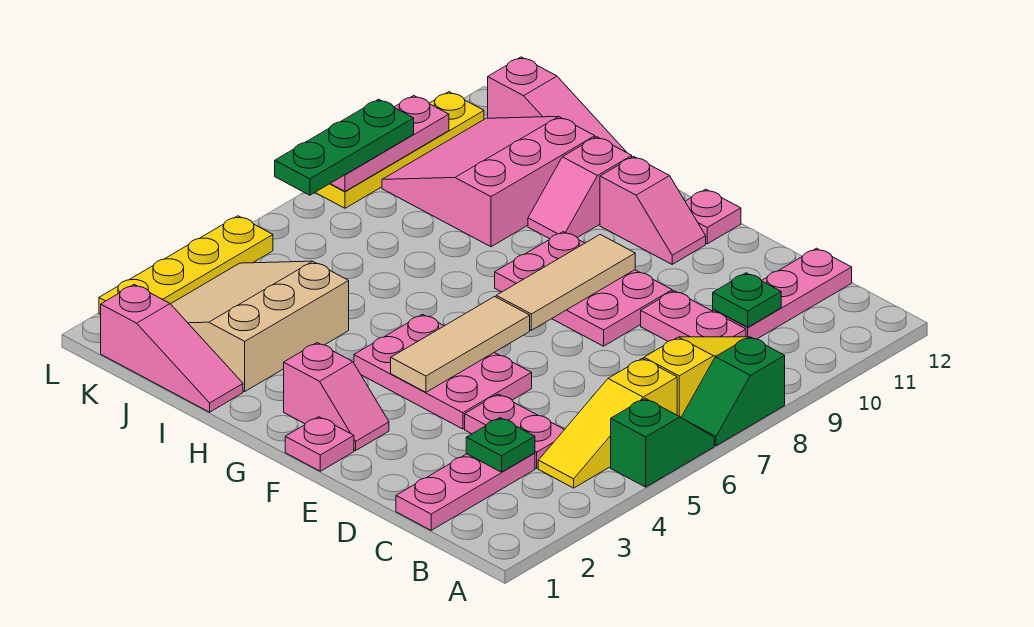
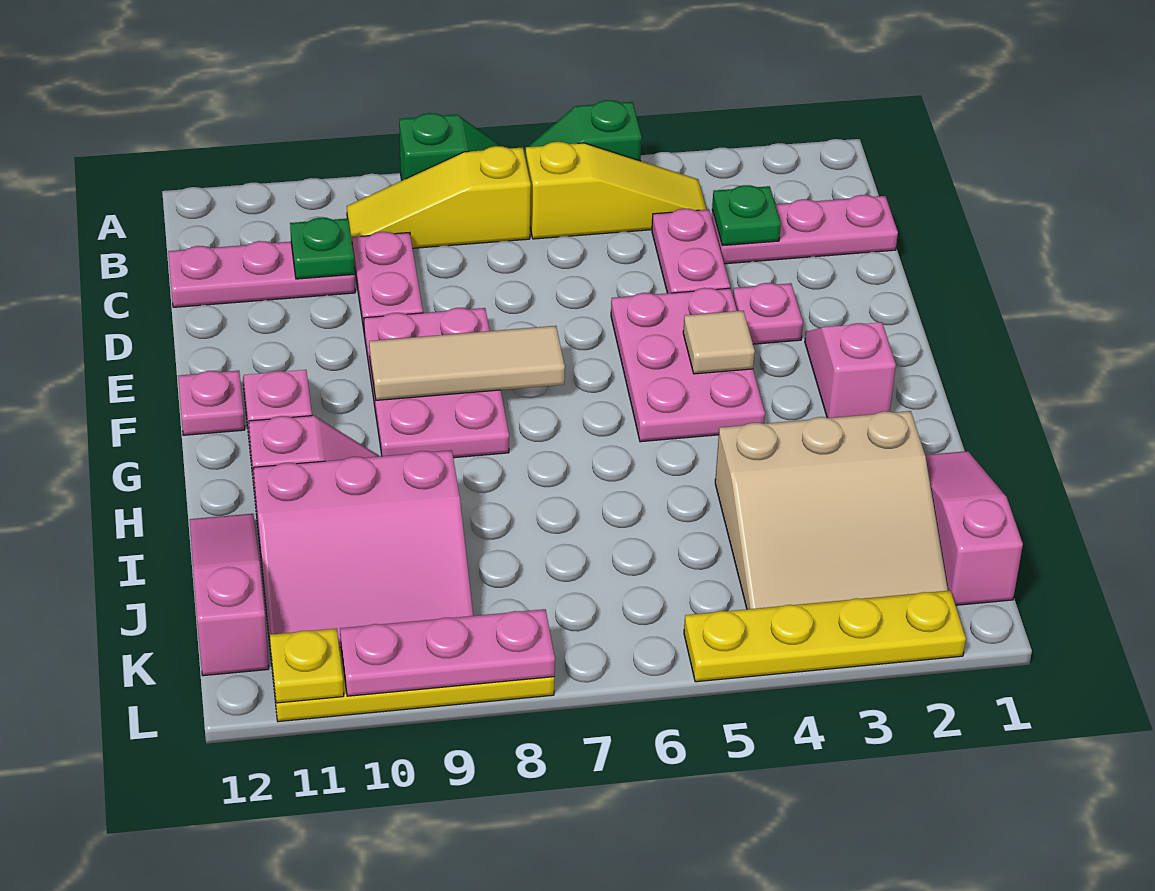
pink plate F1 level 1 -> pink plate E3 level 1
tan tile F4:F6 level 2 -> tan tile F4 level 2
green plate L7:L9 level 3 -> none
none -> yellow plate L11 level 2

